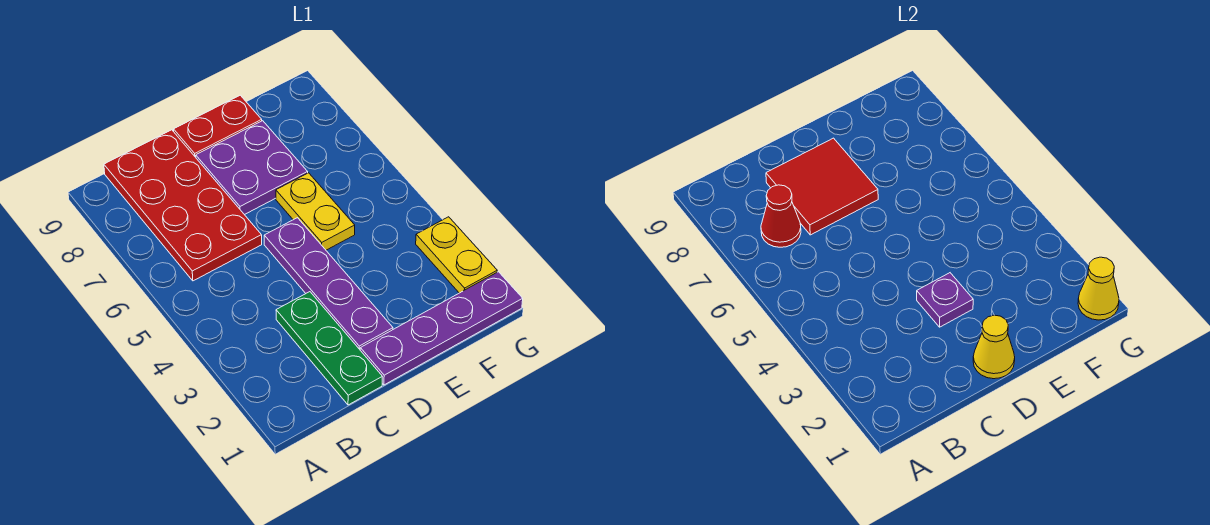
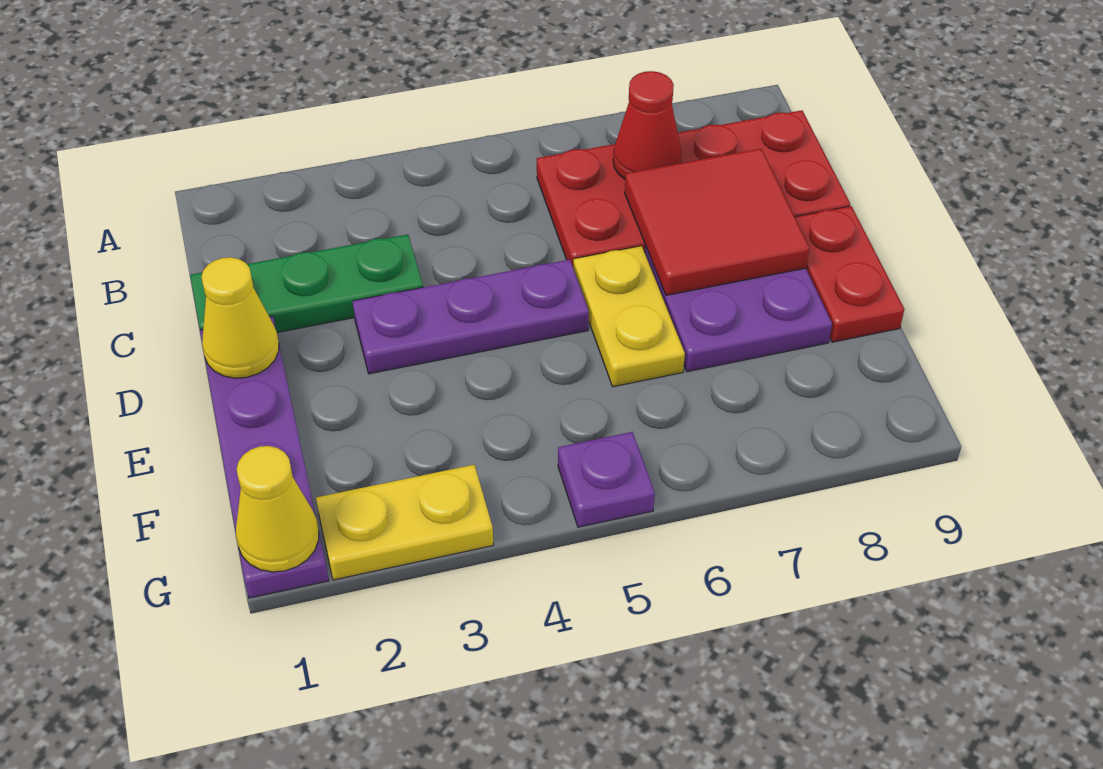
purple plate D2:D5 level 1 -> purple plate D3:D5 level 1
purple plate D3 level 2 -> purple plate G5 level 1
yellow plate E5:E6 level 1 -> yellow plate D6:E6 level 1

